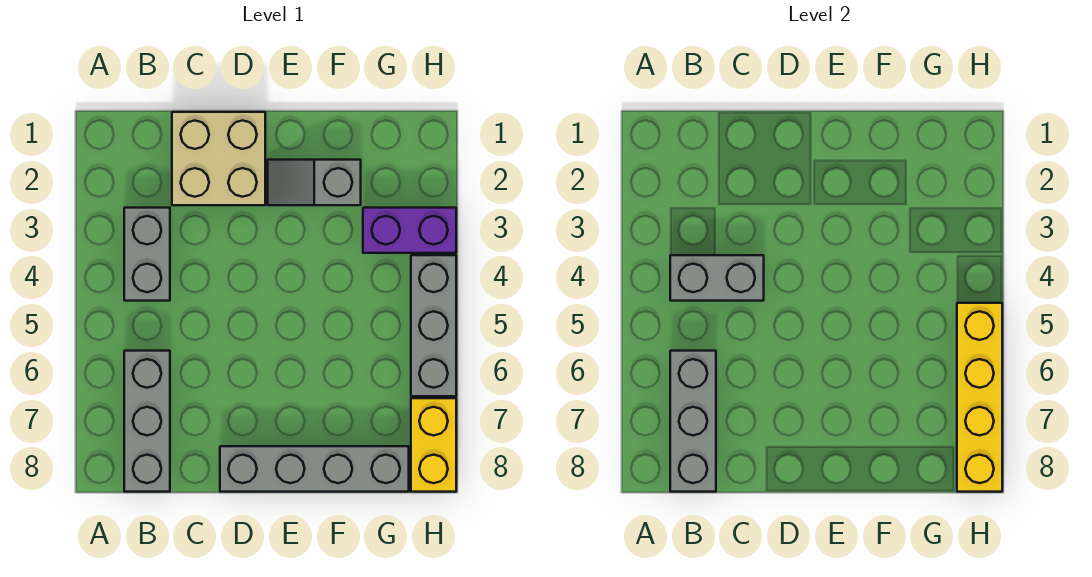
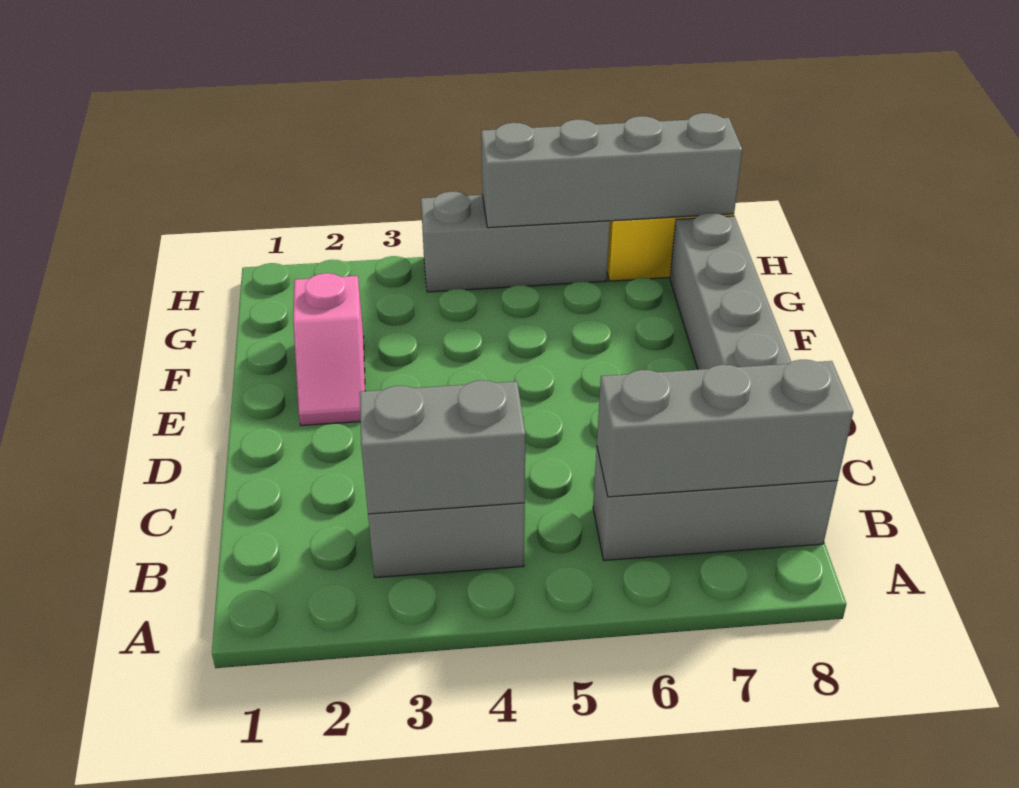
grey brick B4:C4 level 2 -> grey brick B3:B4 level 2
tan brick C1:D2 level 1 -> none
grey slope E2:F2 level 1 top F -> pink slope E2:F2 level 1 top F
purple brick G3:H3 level 1 -> none
yellow brick H5:H8 level 2 -> grey brick H5:H8 level 2

